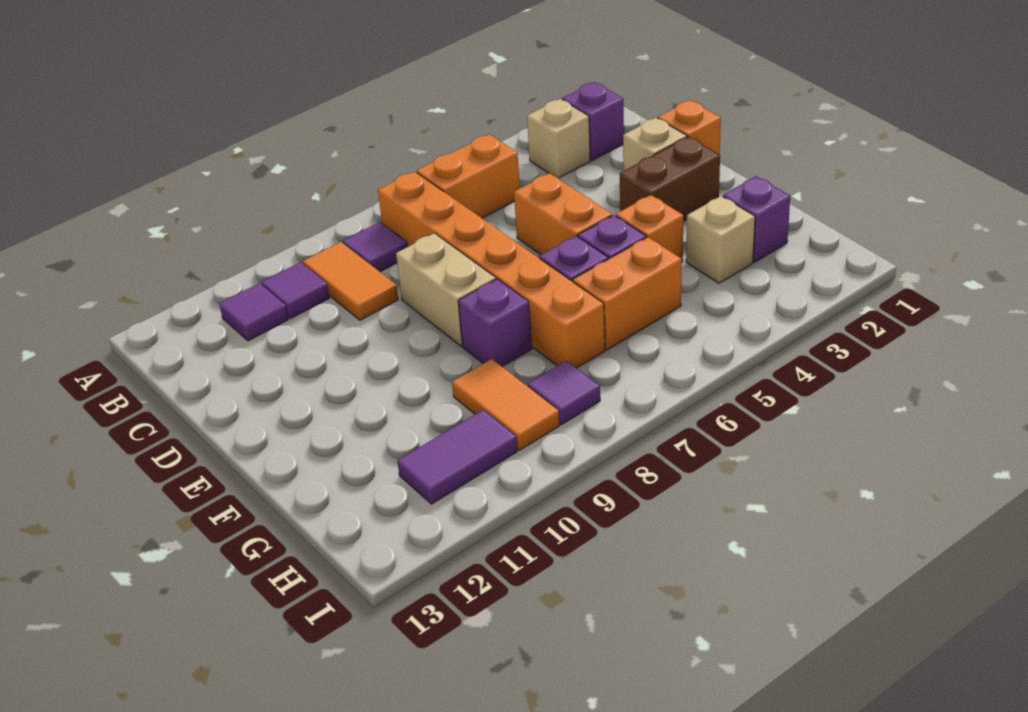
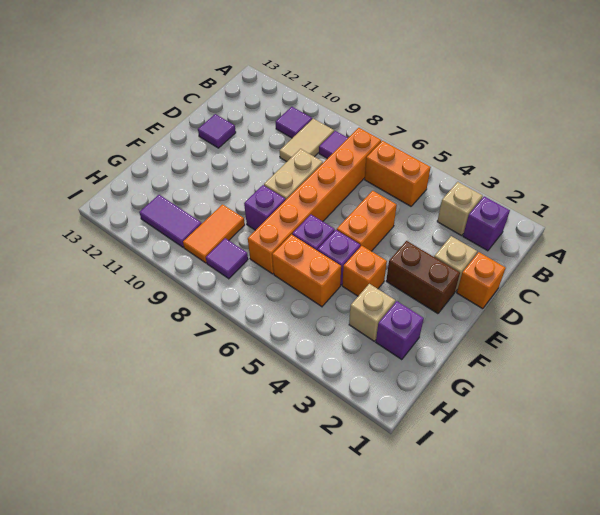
orange tile B9:C9 level 1 -> tan tile B9:C9 level 1
purple tile B11 level 1 -> purple tile D12 level 1

